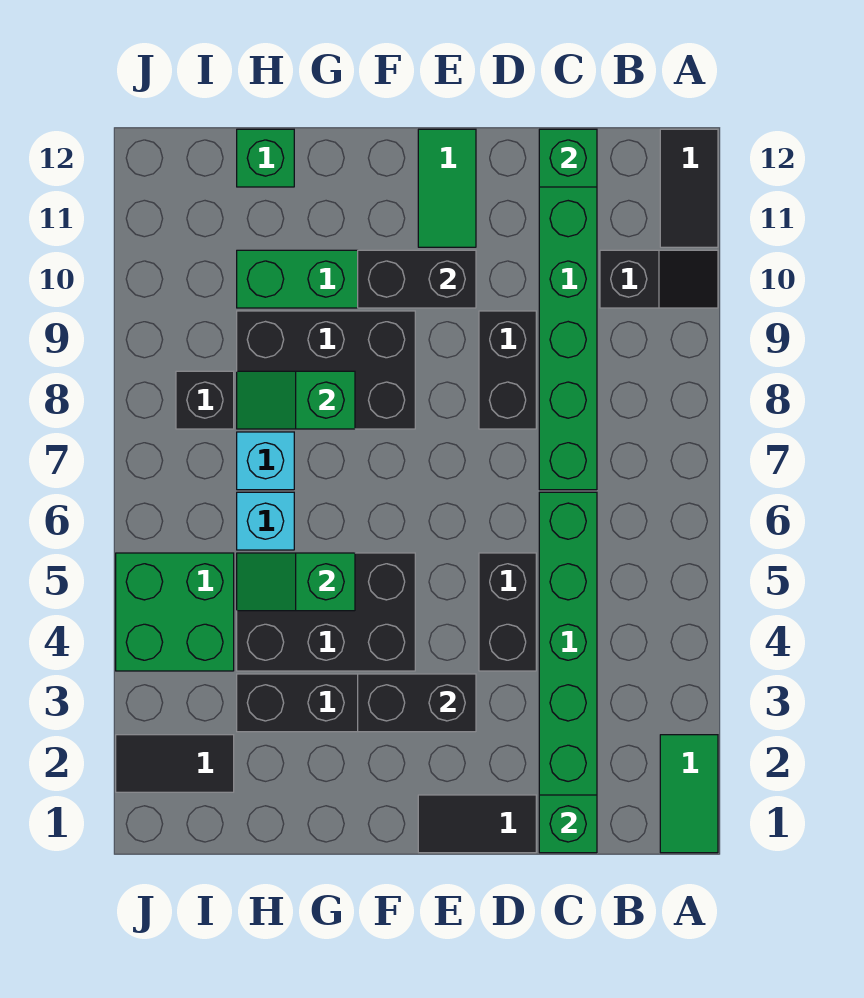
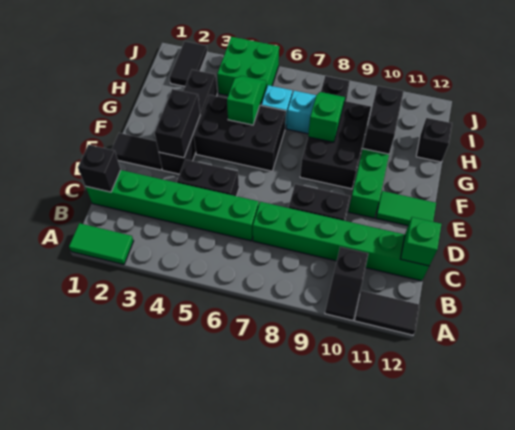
green brick C1 level 2 -> black brick C1 level 2
black tile D1:E1 level 1 -> black tile E1:E2 level 1
black brick E10:F10 level 2 -> black brick G10:H10 level 2
black brick F4:H5 level 1 -> black brick F4:G6 level 1
green brick H12 level 1 -> black brick H12 level 1

